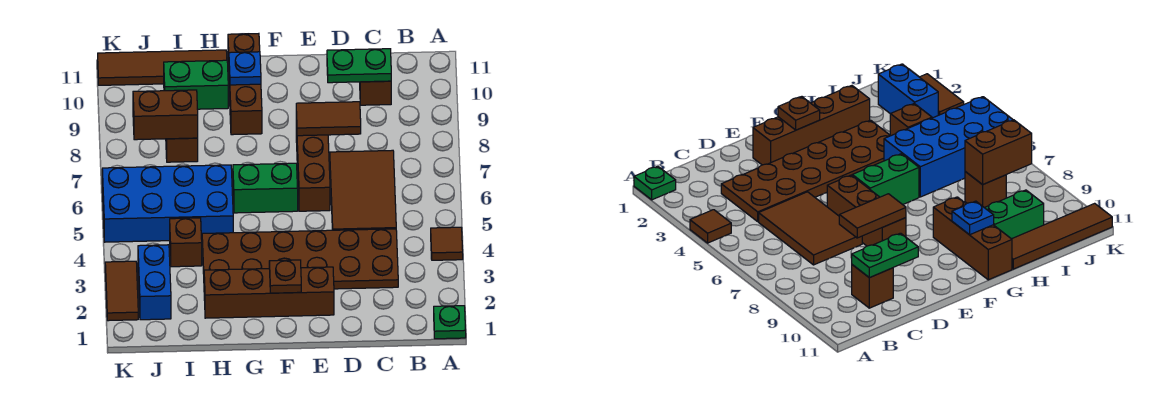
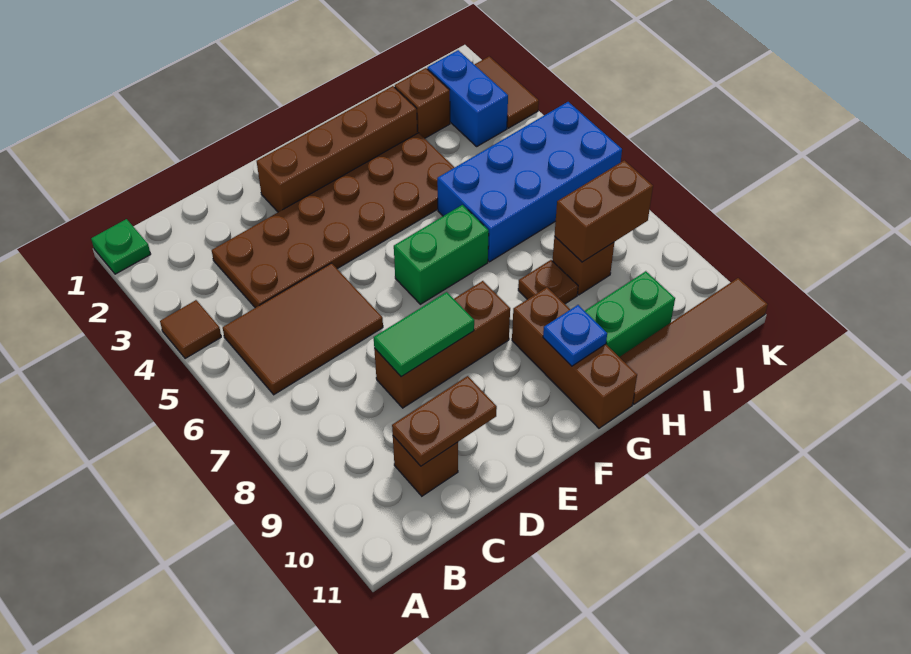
brown tile C5:D7 level 1 -> brown tile B5:D6 level 1
green plate C10:D10 level 2 -> brown plate C10:D10 level 2
brown tile D8:E8 level 2 -> green tile D8:E8 level 2
brown brick E6:E8 level 1 -> brown brick D8:F8 level 1
brown plate F2 level 2 -> brown plate H8 level 1
brown brick I4 level 1 -> brown brick I2 level 1

